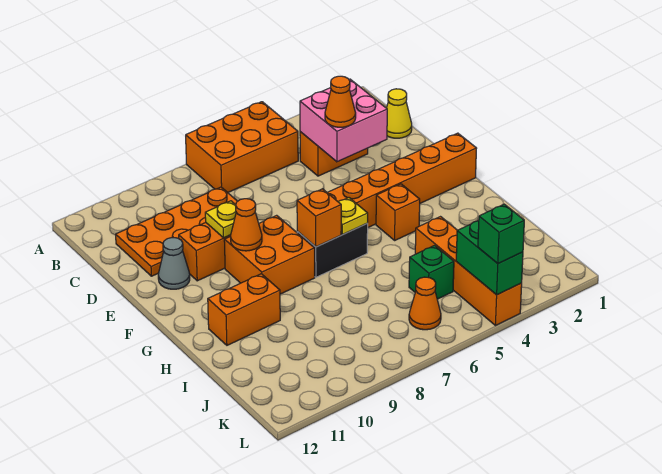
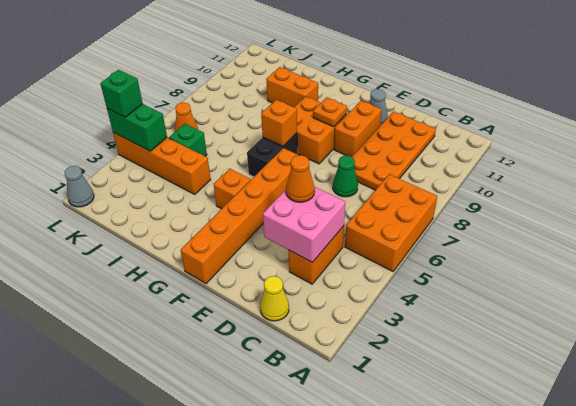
none -> green cone D7 level 1
yellow plate E9 level 2 -> none
orange cone F9 level 2 -> orange plate F9 level 2
yellow plate G6 level 2 -> none
orange brick H10:H11 level 1 -> orange brick H10:I10 level 1
none -> grey cone L1 level 1

